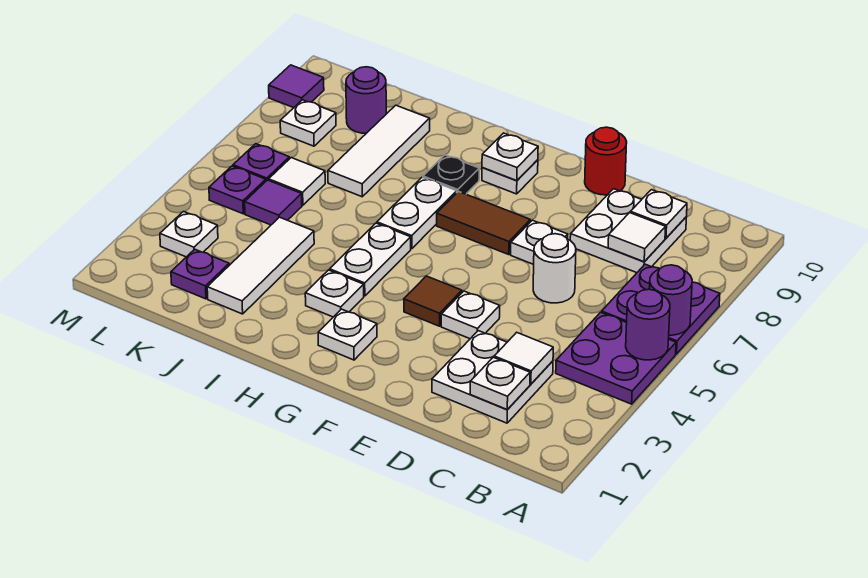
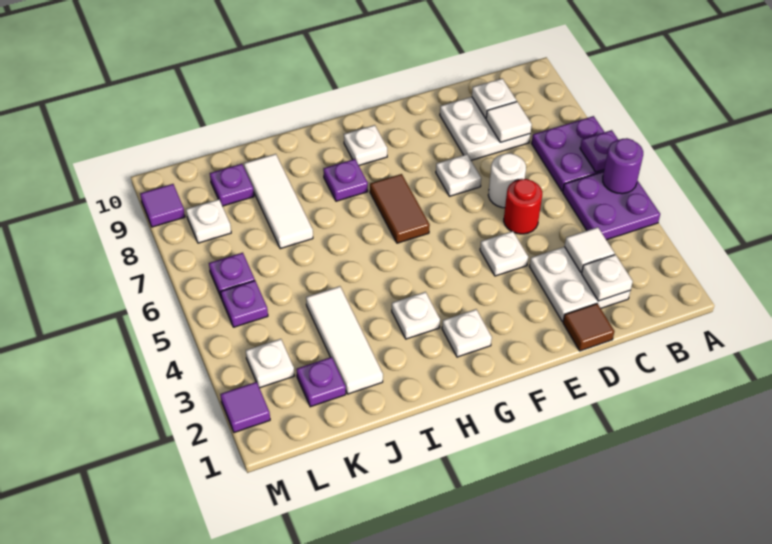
purple round brick A6 level 2 -> purple plate A6 level 2
red round brick E10 level 1 -> red round brick D5 level 1
brown tile F4 level 1 -> brown tile D1 level 1
brown tile F7:G7 level 1 -> brown tile G6:G7 level 1
white plate G9 level 2 -> none
white plate H4:H5 level 1 -> none
white plate H6:H7 level 1 -> none
black plate H8 level 1 -> purple plate H8 level 1
purple tile K5 level 1 -> purple tile M2 level 1
white tile K6 level 1 -> none
purple round brick K9 level 1 -> purple plate K9 level 1

